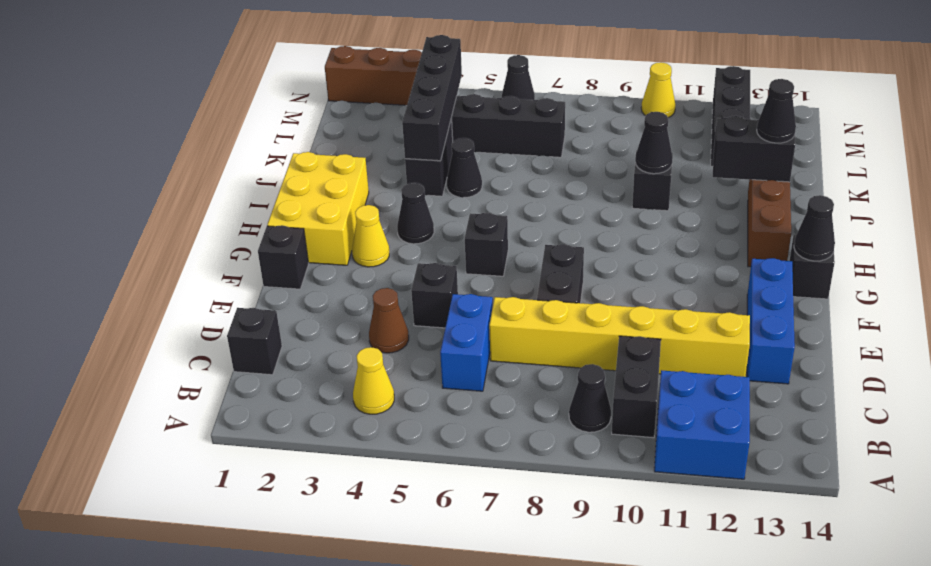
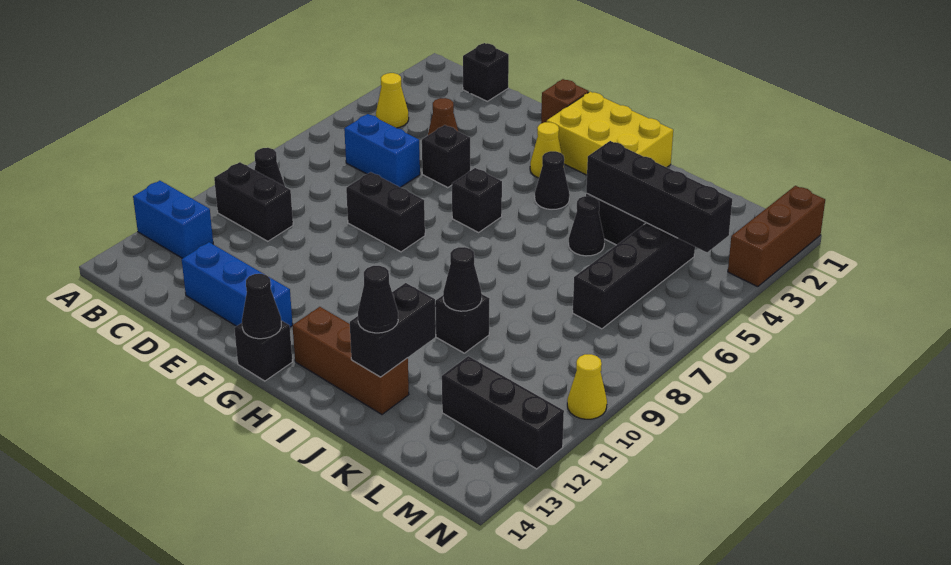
blue brick A11:B12 level 1 -> blue brick A12:B12 level 1
yellow brick D7:D12 level 1 -> none
black brick F1 level 1 -> brown brick F1 level 1
black cone N6 level 1 -> none

